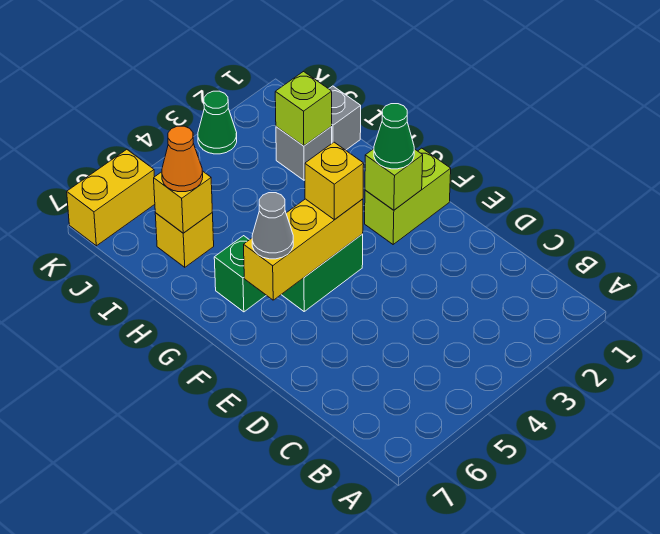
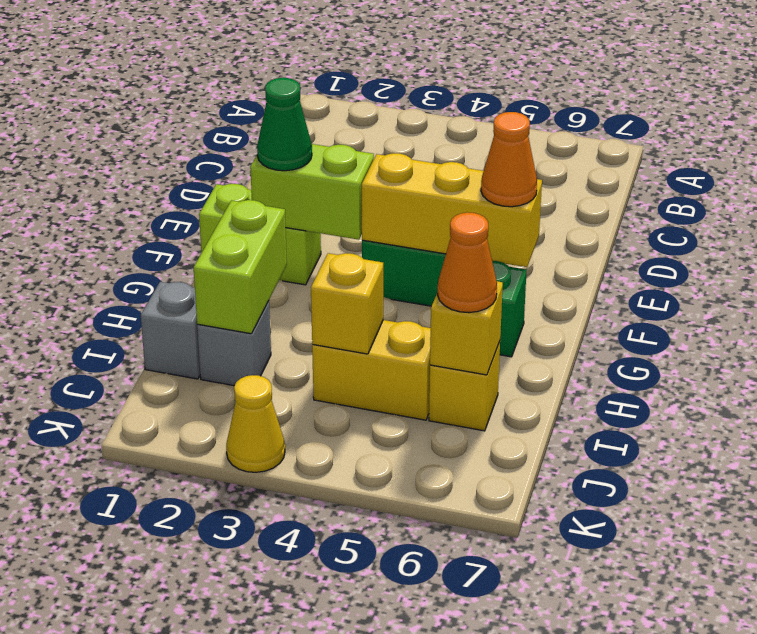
lime brick F2 level 2 -> lime brick F2:F3 level 2
yellow brick F4 level 3 -> yellow brick I4 level 2
grey cone F6 level 3 -> orange cone F6 level 3
lime brick I2 level 2 -> lime brick H2:I2 level 2
green cone K3 level 1 -> yellow cone K3 level 1
yellow brick K6:K7 level 1 -> yellow brick I4:I5 level 1

